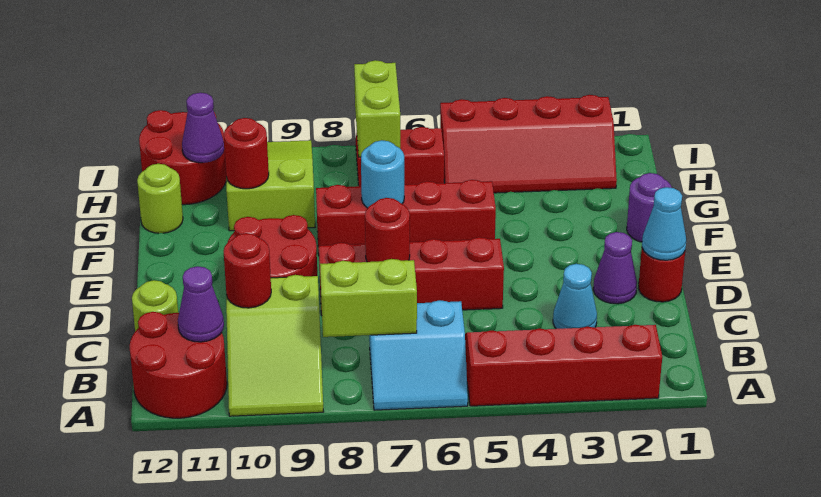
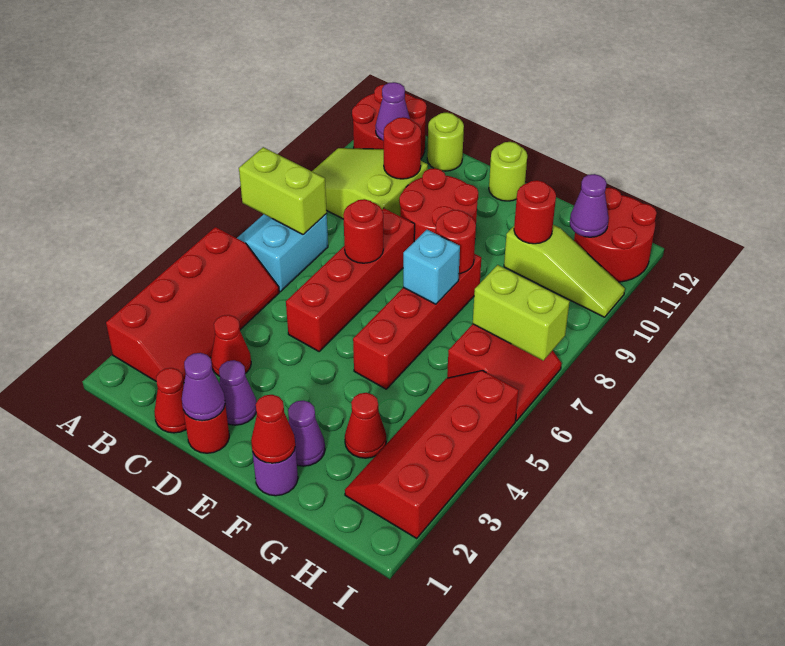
lime brick B7:B8 level 2 -> lime brick A7:B7 level 2
none -> red cone C1 level 1
cyan cone C3 level 1 -> red cone C3 level 1
cyan cone D1 level 2 -> purple cone D1 level 2
none -> red cone F1 level 2
none -> purple cone F2 level 1
cyan round brick F7 level 2 -> cyan brick F7 level 2
none -> red round brick F8 level 2
none -> red cone G3 level 1
lime slope G9:I10 level 1 top G -> lime slope G10:I10 level 1 top G
lime round brick G12 level 1 -> lime round brick E12 level 1

